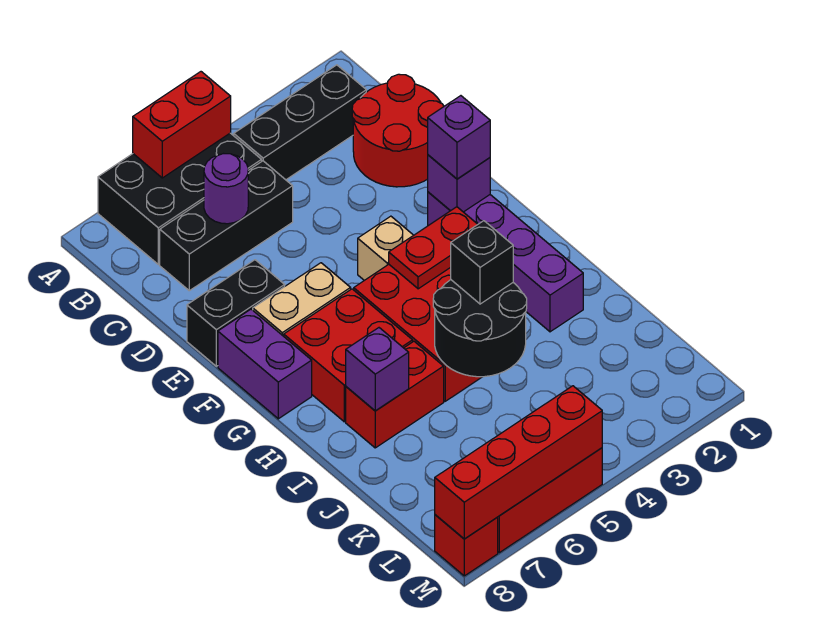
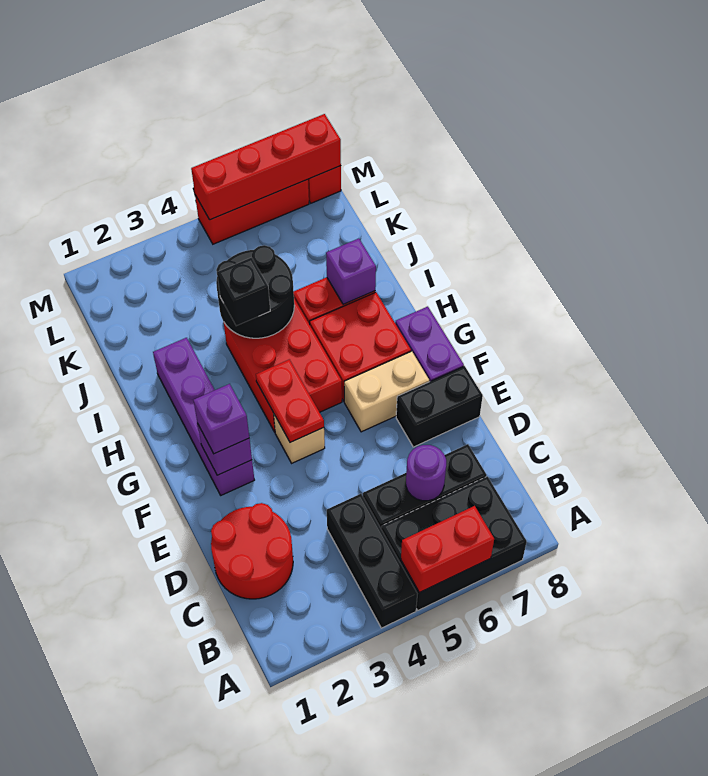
black brick B2:B4 level 1 -> black brick A4:C4 level 1
red plate G3:G4 level 2 -> red plate F4:G4 level 2

